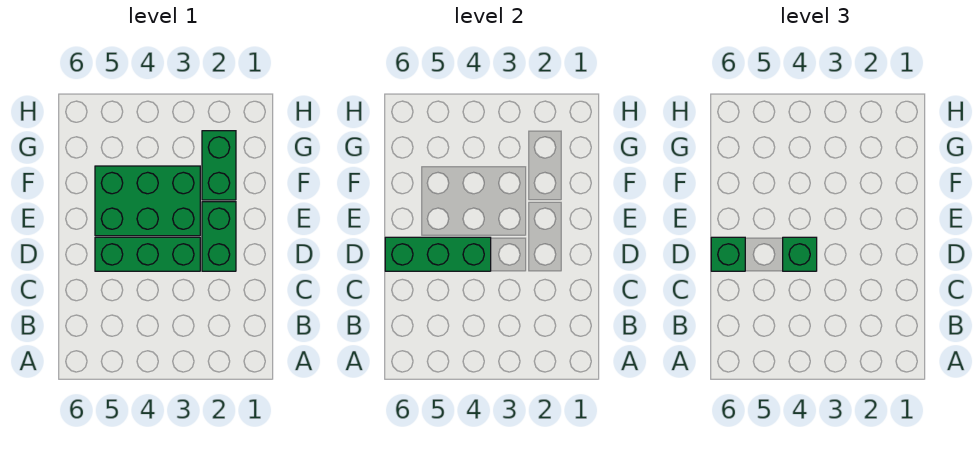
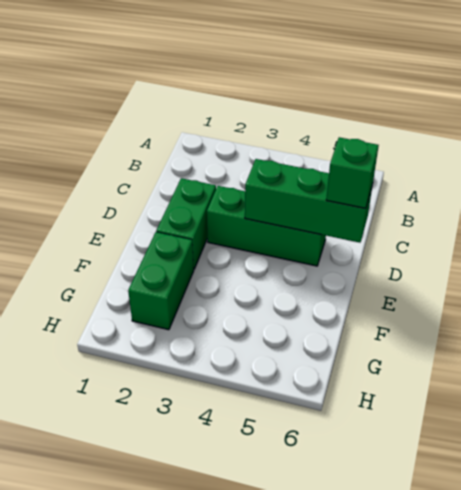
green brick D4 level 3 -> none
green brick E3:F5 level 1 -> none

